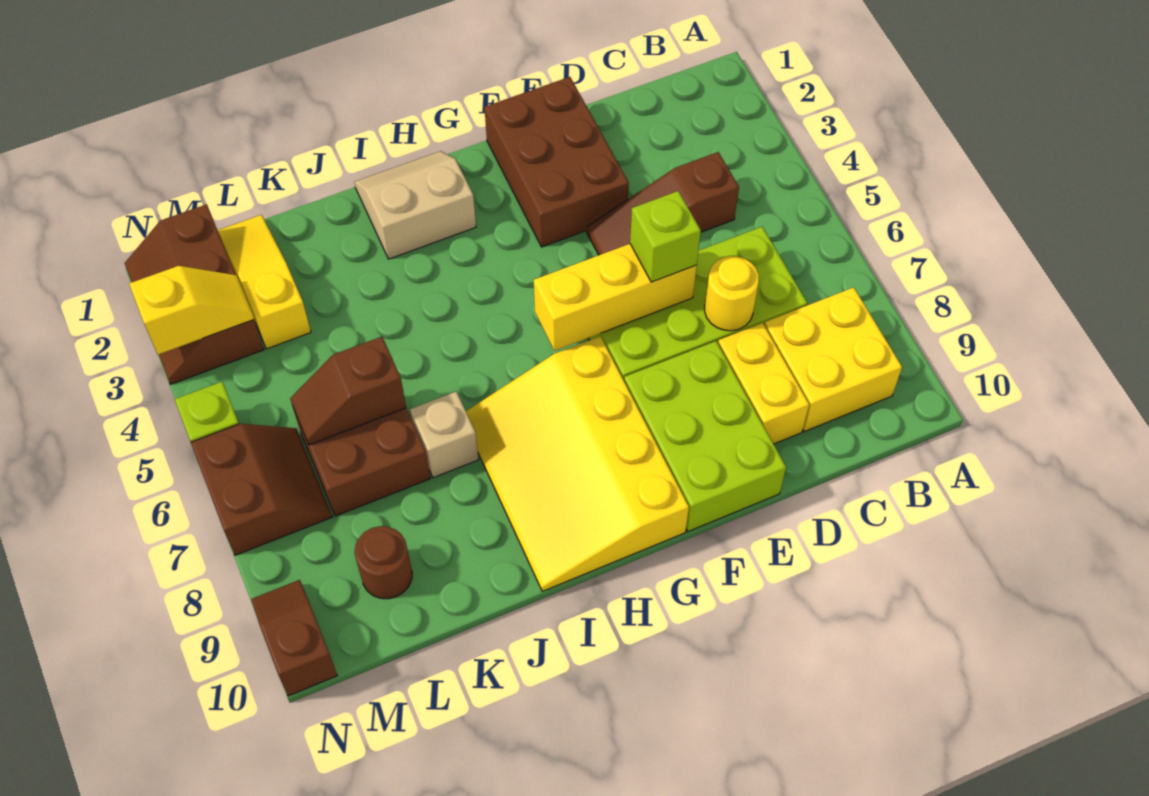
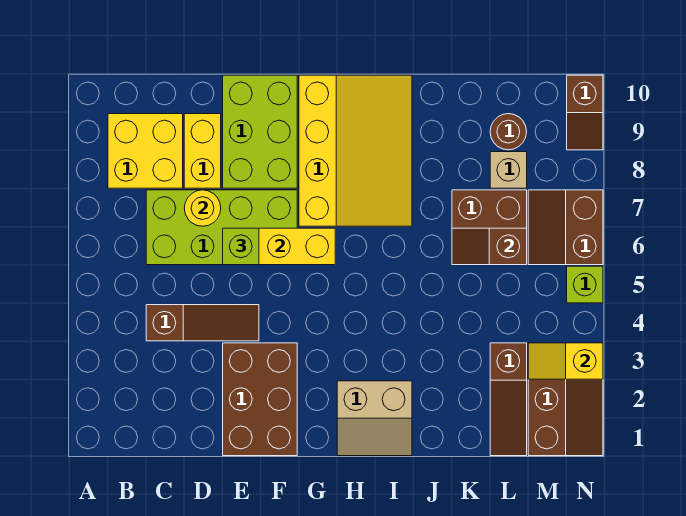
tan brick J7 level 1 -> tan brick L8 level 1
brown slope K6:L6 level 2 top K -> brown slope K6:L6 level 2 top L
yellow slope L1:L3 level 1 top 3 -> brown slope L1:L3 level 1 top 3

